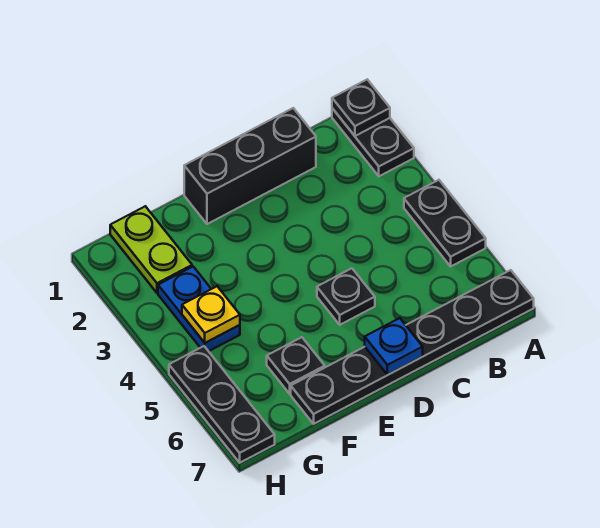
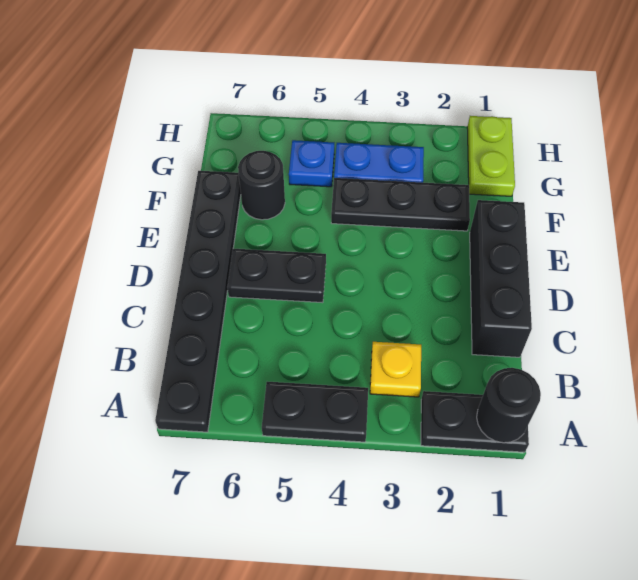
black plate A1 level 2 -> black round brick A1 level 2
black plate D5 level 1 -> black plate D5:D6 level 1
blue plate D7 level 2 -> blue plate G5 level 1
black plate F6 level 1 -> black round brick F6 level 1
lime plate G1:G2 level 1 -> lime plate G1:H1 level 1
yellow plate G4 level 2 -> yellow plate B3 level 1
black plate H5:H7 level 1 -> black plate F2:F4 level 1

